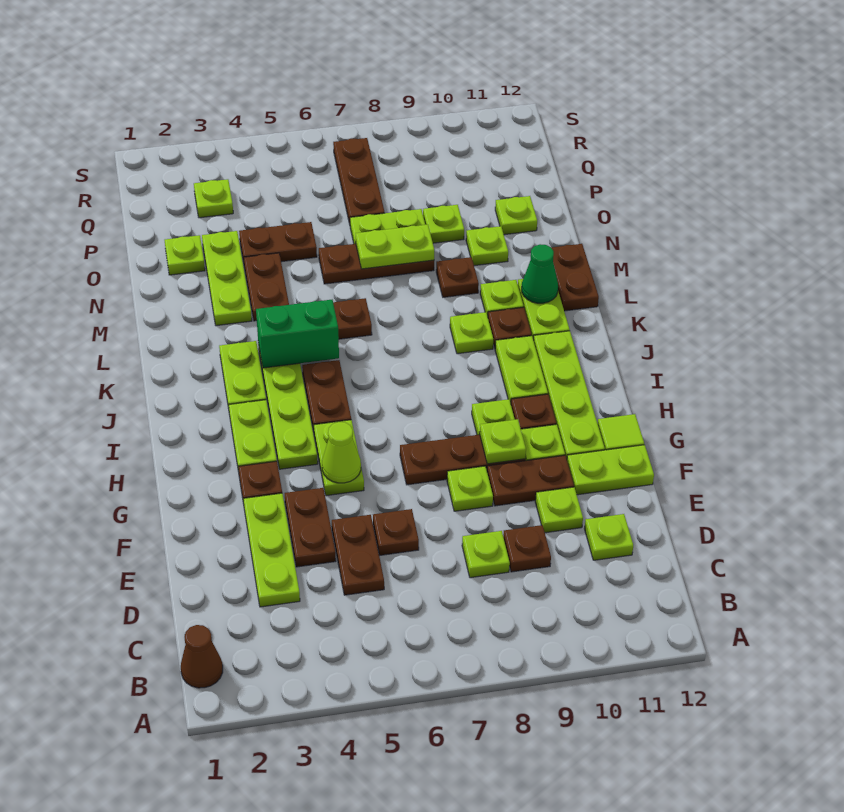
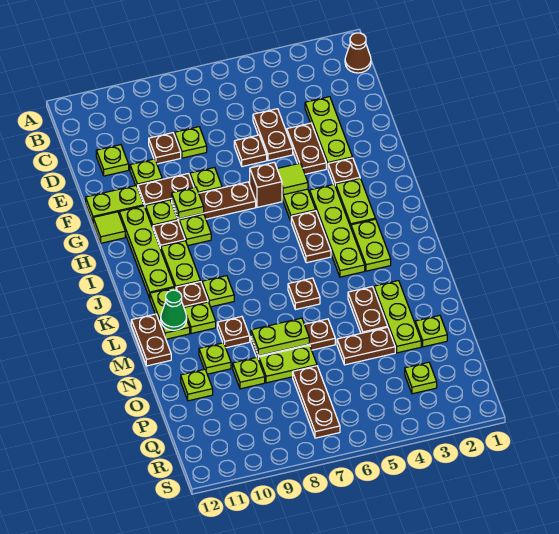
lime cone G5 level 2 -> lime tile G5 level 2
none -> brown brick G6 level 1
green brick K4:K5 level 2 -> none

